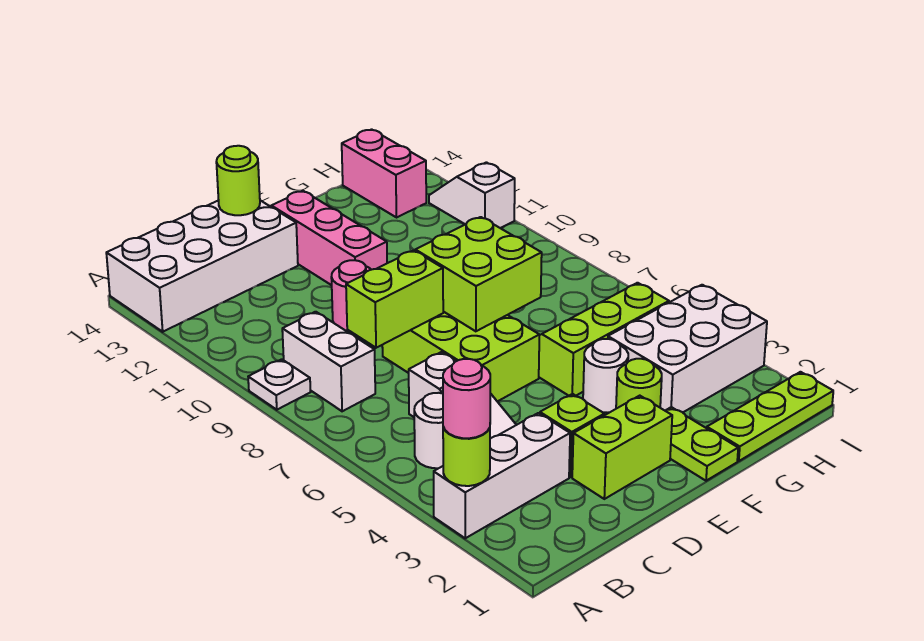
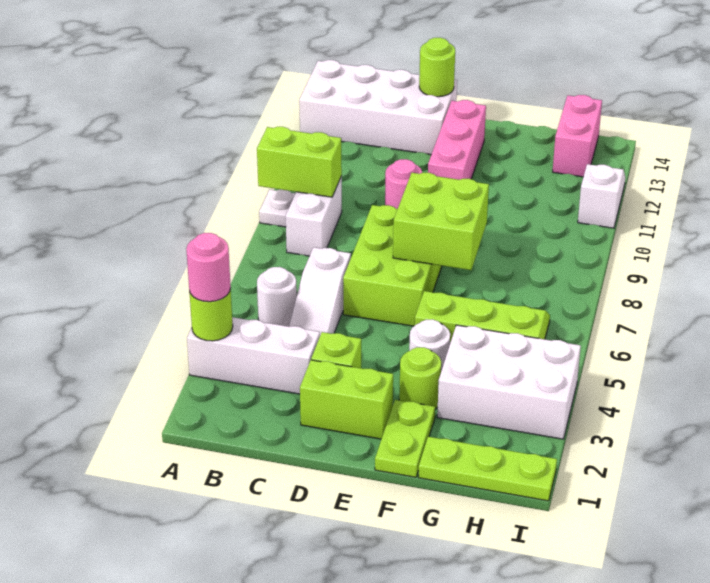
lime brick C8:D8 level 2 -> lime brick A9:B9 level 2

